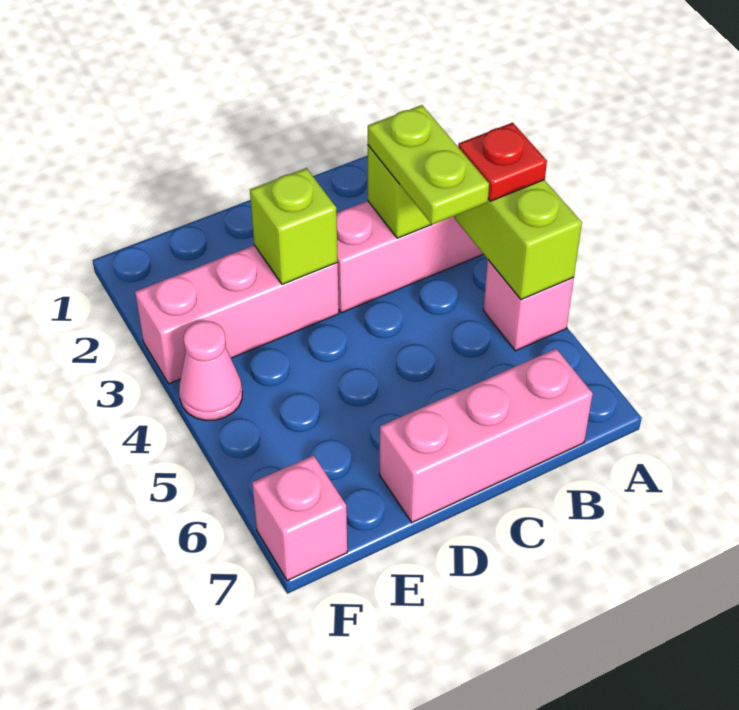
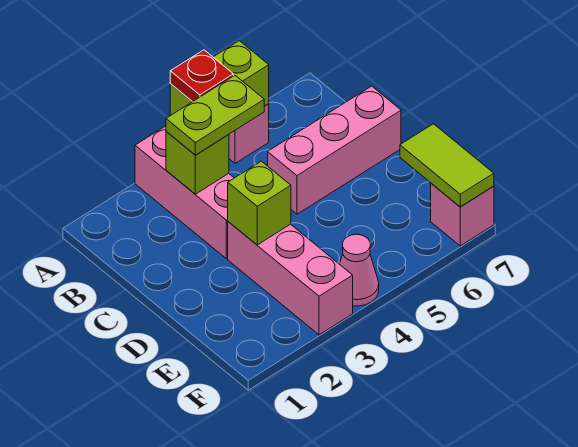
pink brick B7:D7 level 1 -> pink brick C5:C7 level 1
none -> lime tile E7:F7 level 2

